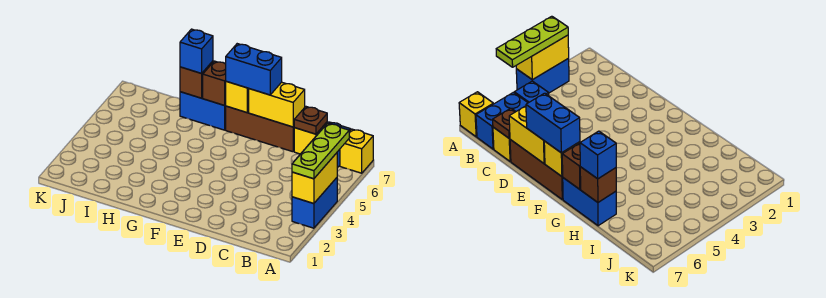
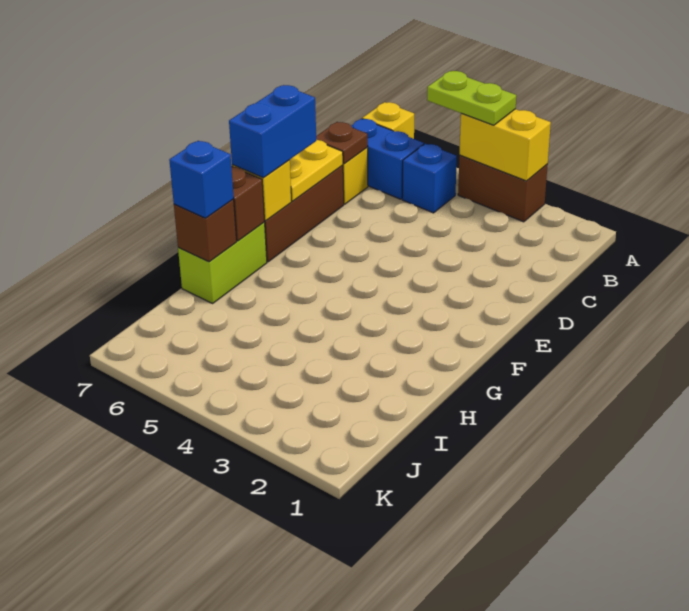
blue brick A3:A4 level 1 -> brown brick A3:A4 level 1
lime plate A3:A5 level 3 -> lime plate A4:A5 level 3
yellow brick D7:E7 level 2 -> yellow plate D7:E7 level 2
blue brick G7:H7 level 1 -> lime brick G7:H7 level 1

